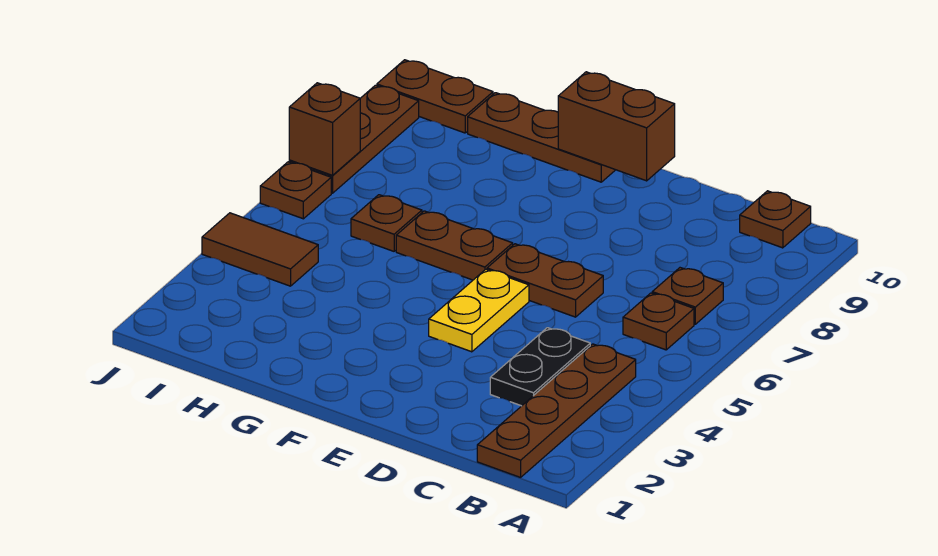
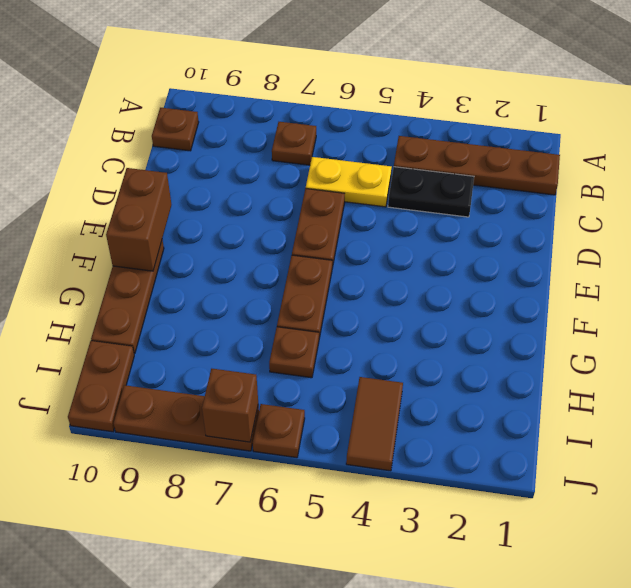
brown plate B6 level 1 -> none
yellow plate E4:E5 level 1 -> yellow plate C5:C6 level 1

